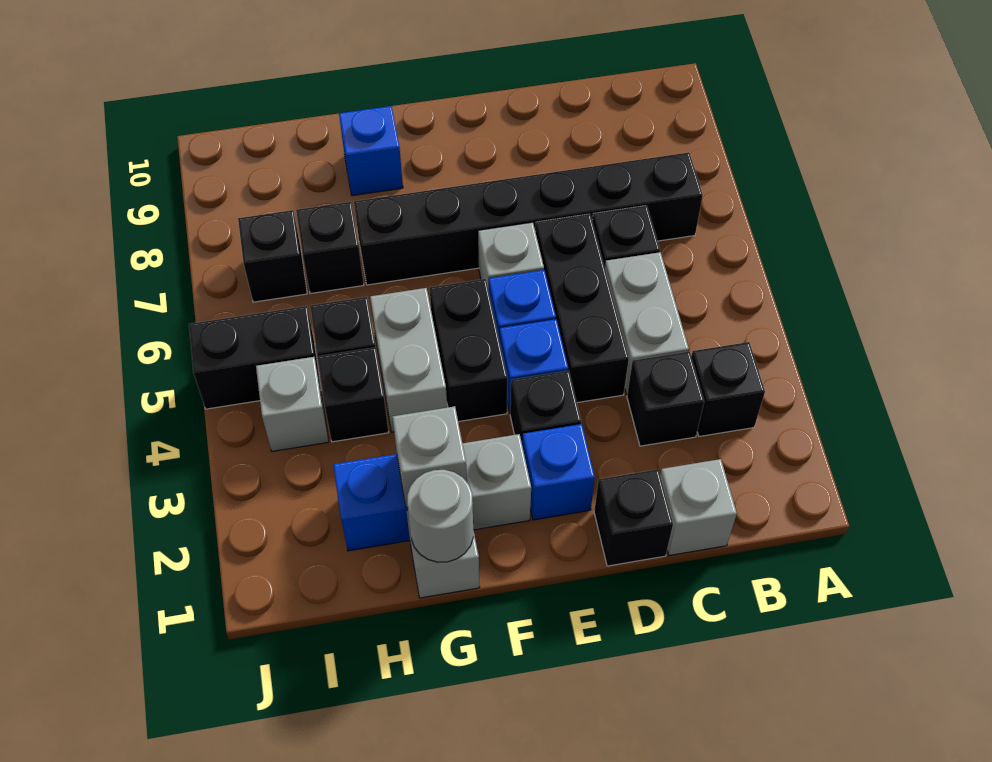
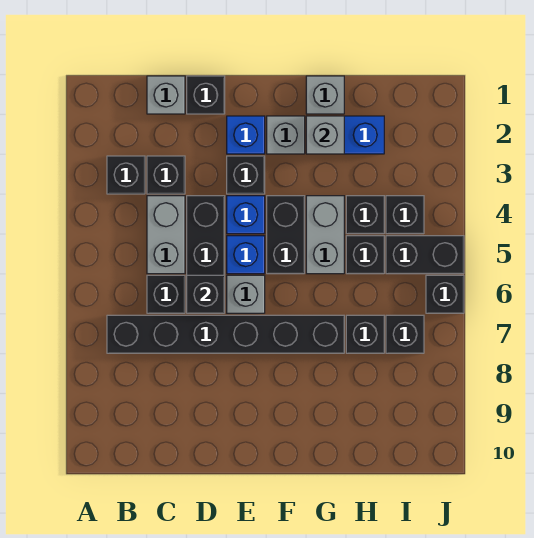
none -> black brick D6 level 2
grey round brick G1 level 2 -> none
blue brick G9 level 1 -> none
grey brick I4 level 1 -> black brick I4 level 1
none -> black brick J6 level 1

